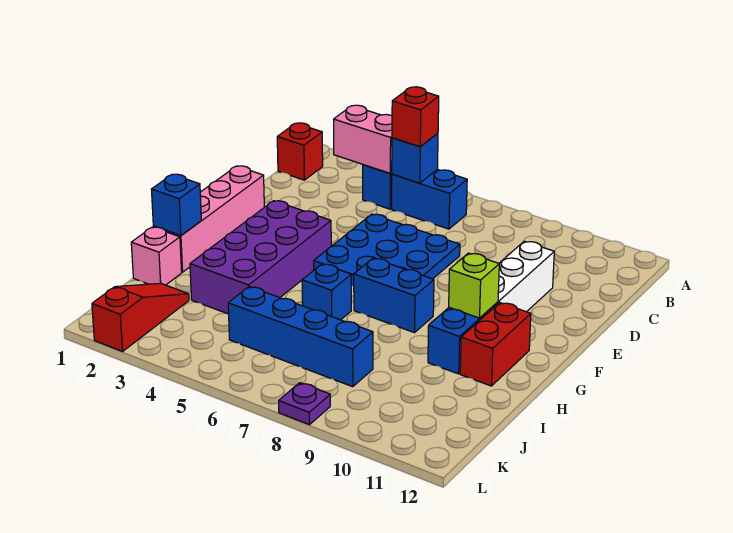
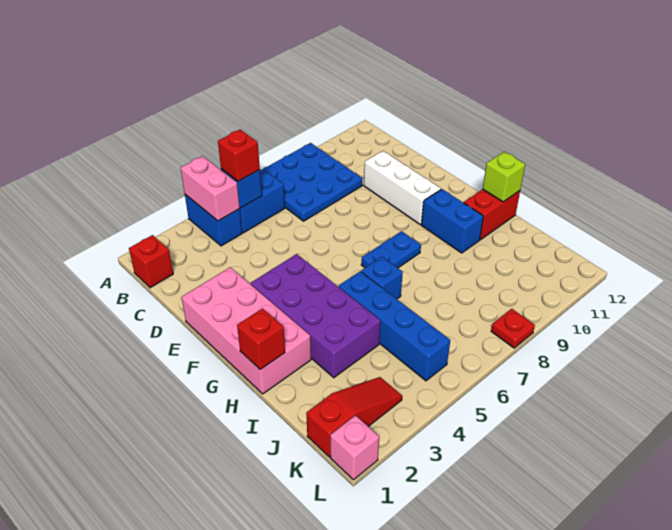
pink brick B3:B4 level 2 -> pink brick A4:B4 level 2
blue plate D5:F7 level 1 -> blue plate A7:C9 level 1
pink brick E1:H1 level 1 -> pink brick E1:H2 level 1
blue brick G7:G8 level 1 -> blue plate G7:G8 level 1
lime brick G10 level 2 -> lime brick H12 level 2
red brick G11:H11 level 1 -> red brick H11:H12 level 1
blue brick H1 level 2 -> red brick H1 level 2
pink brick I1 level 1 -> pink brick L1 level 1
red slope J2:L2 level 1 top L -> red slope K1:K3 level 1 top 1
blue brick J5:J8 level 1 -> blue brick H5:K5 level 1
purple plate L8 level 1 -> red plate L8 level 1

